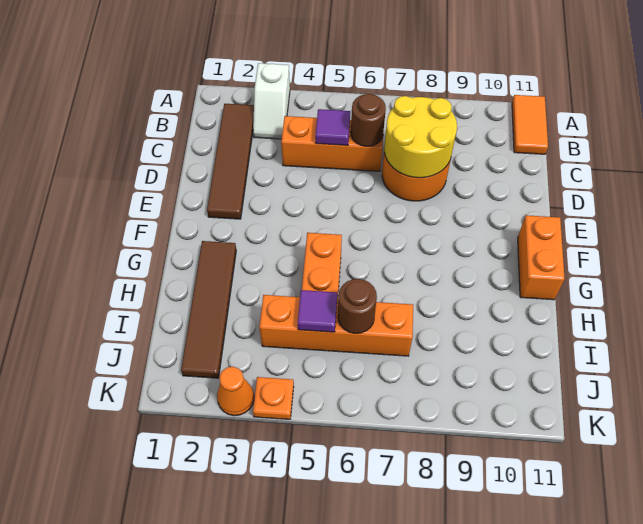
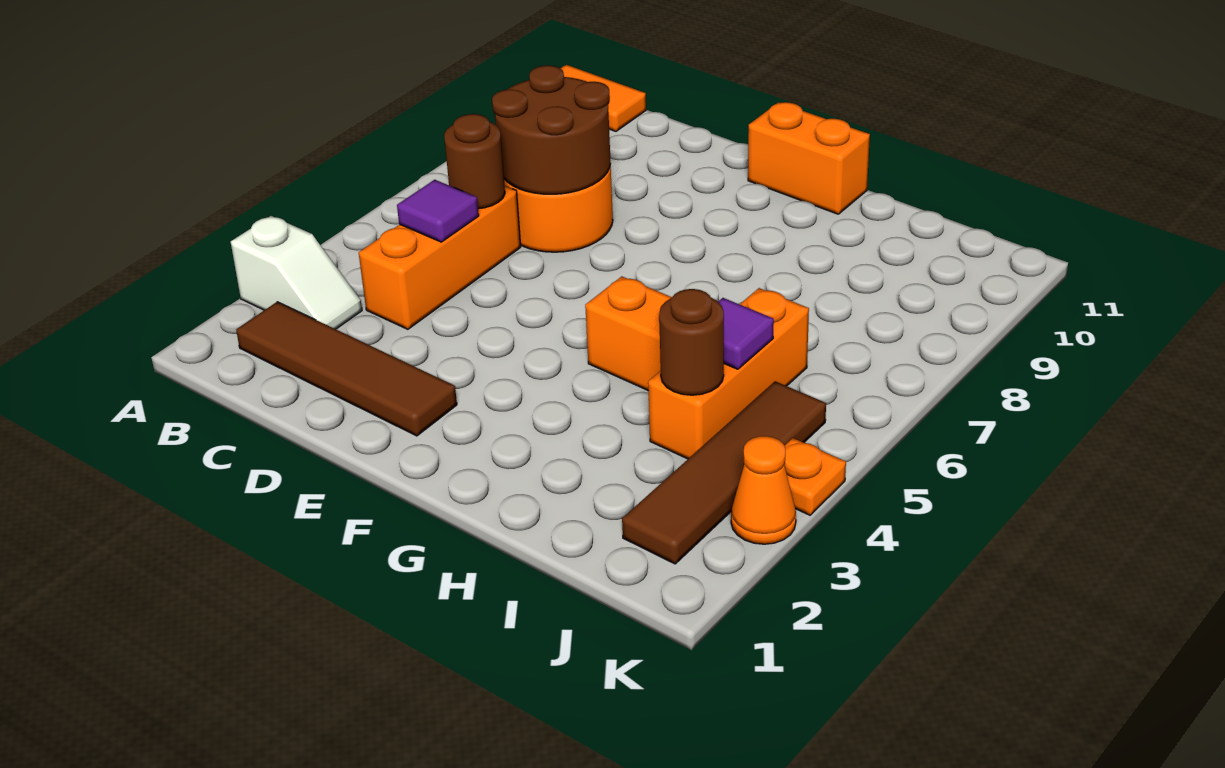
yellow round brick C7:D8 level 2 -> brown round brick C7:D8 level 2
brown tile G2:J2 level 1 -> brown tile J2:J5 level 1
orange brick I4:I7 level 1 -> orange brick I4:I6 level 1
brown round brick I6 level 2 -> brown round brick I4 level 2

